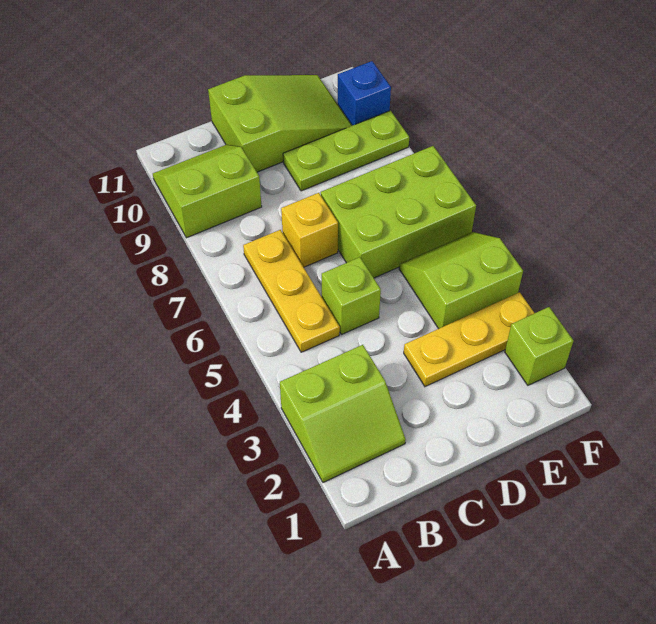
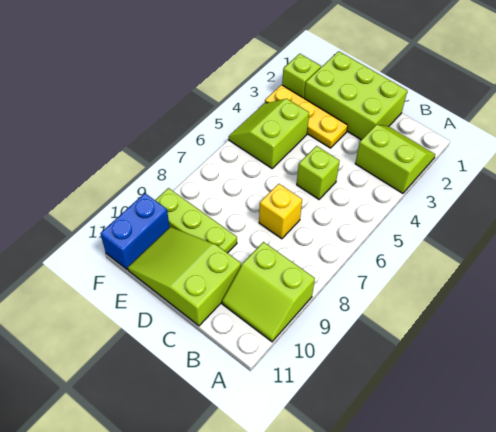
yellow plate B5:B7 level 1 -> none
lime brick D6:F7 level 1 -> lime brick C1:E2 level 1
lime slope E4:F5 level 1 top 4 -> lime slope E4:F5 level 1 top E
blue brick F10 level 1 -> blue brick F10:F11 level 1

